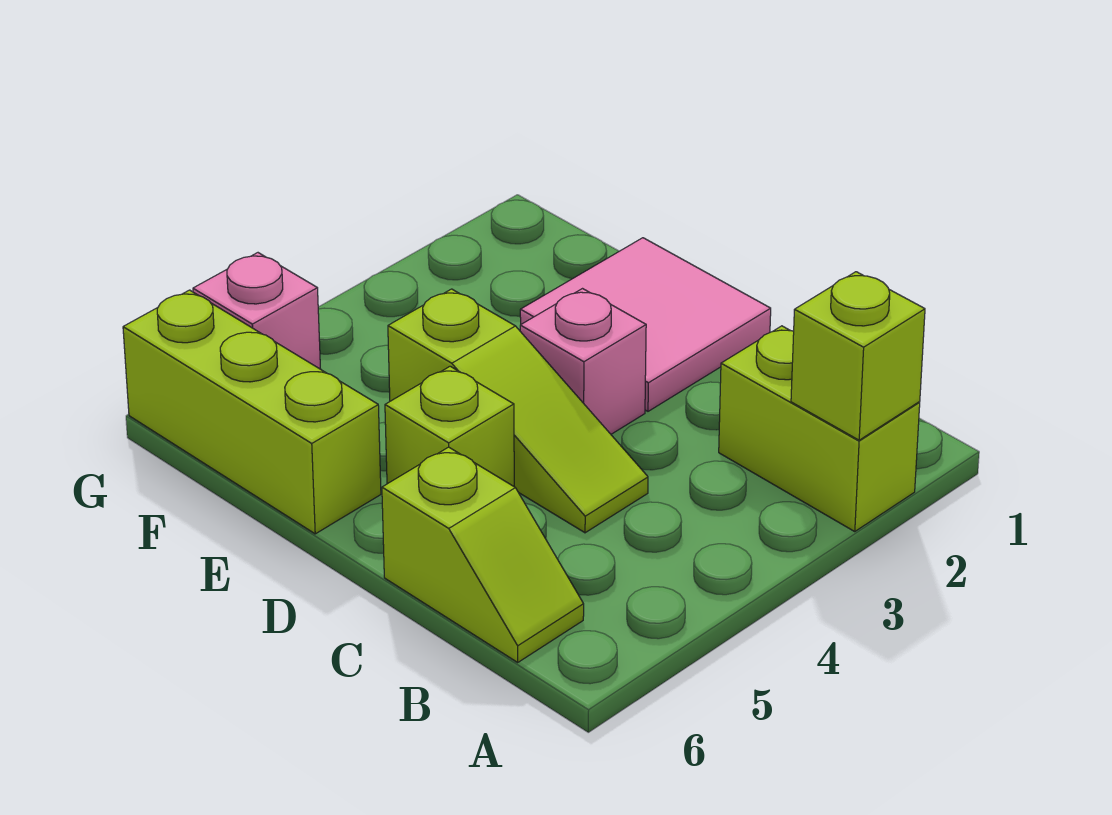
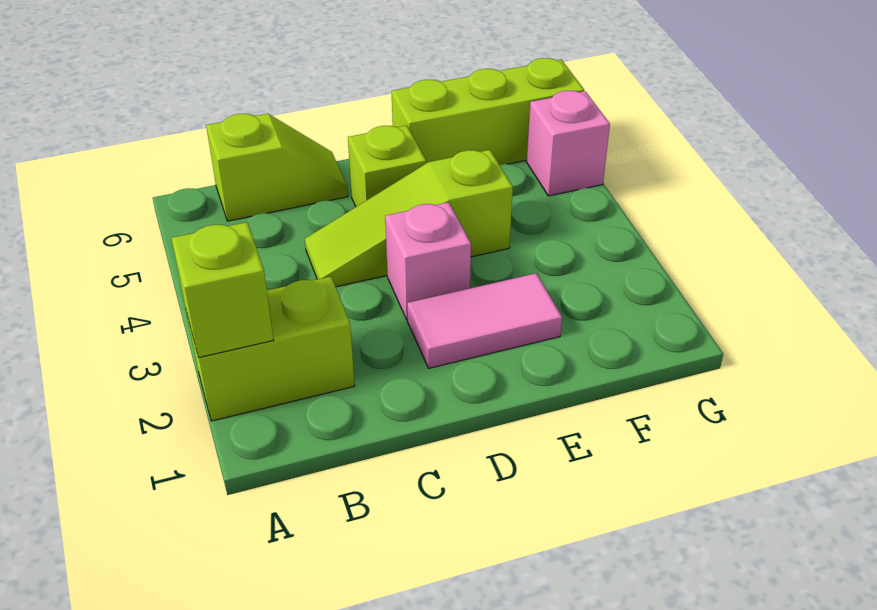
lime slope B6:C6 level 1 top C -> lime slope B6:C6 level 1 top B
pink tile D1:E2 level 1 -> pink tile D2:E2 level 1

